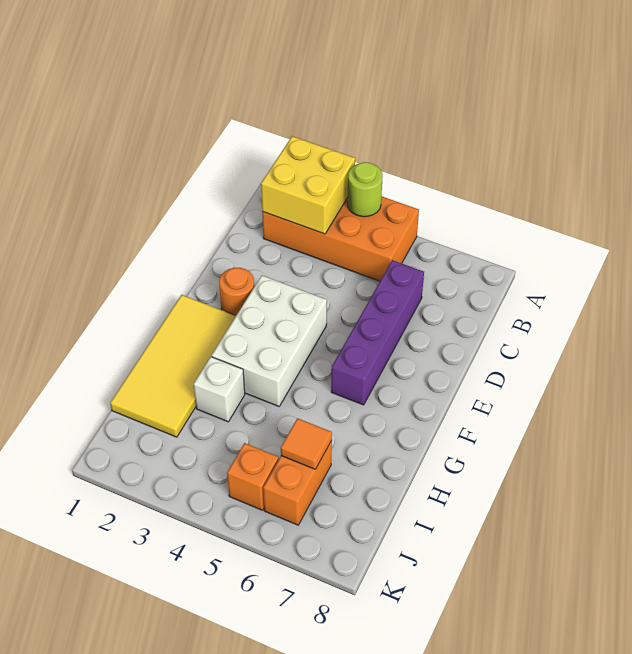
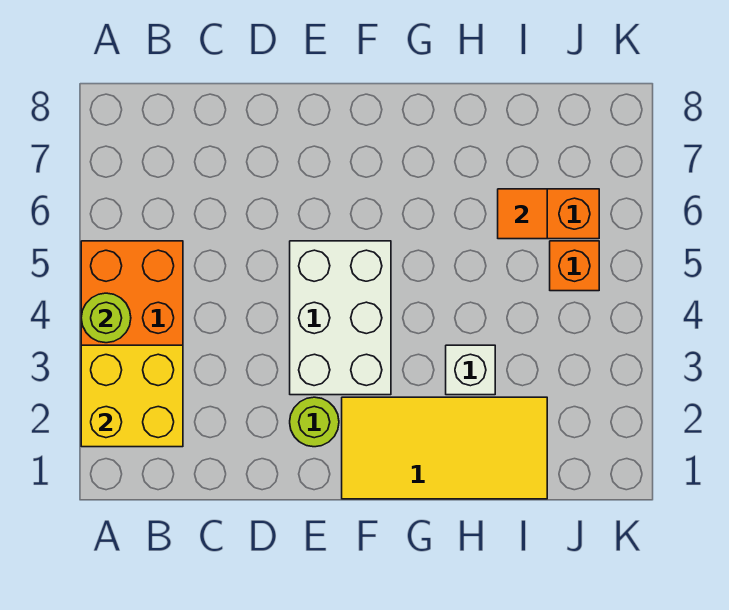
purple brick C6:F6 level 1 -> none
orange round brick E2 level 1 -> lime round brick E2 level 1
white brick E3:G4 level 1 -> white brick E3:F5 level 1

